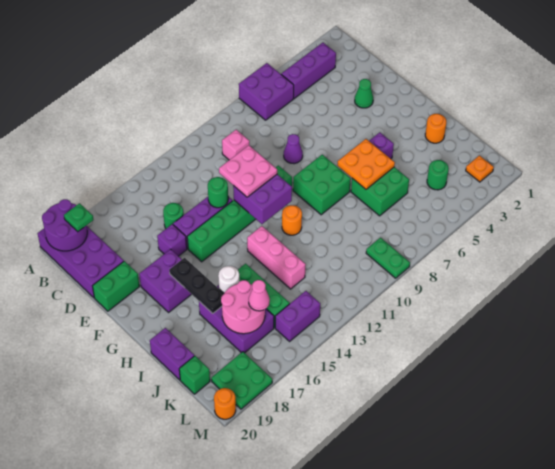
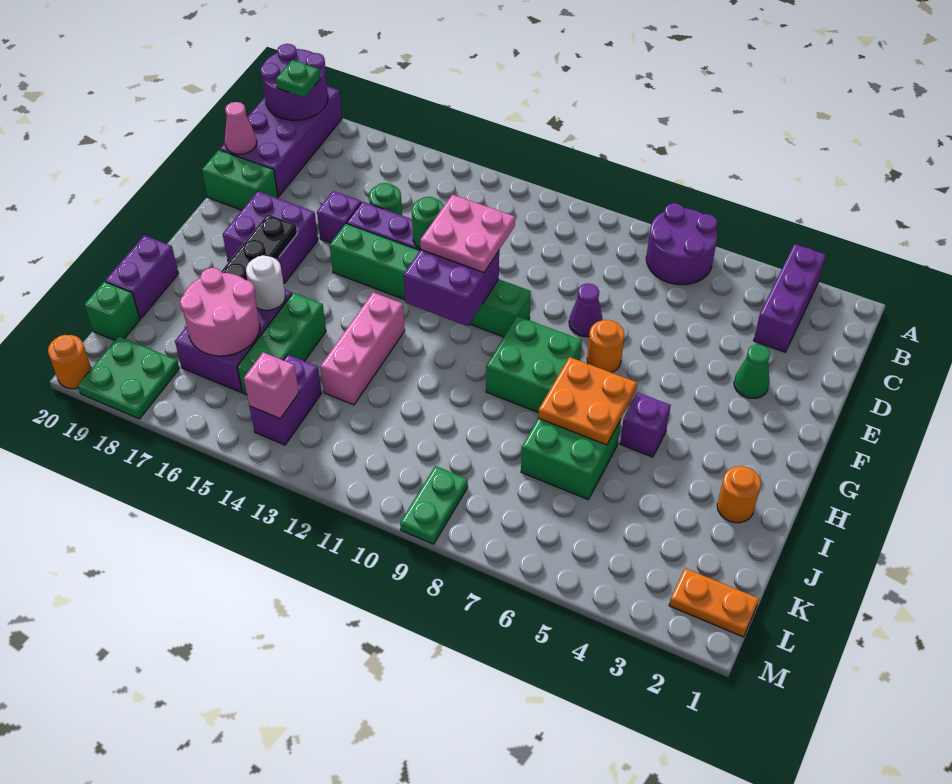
purple brick A6:B7 level 1 -> purple round brick A6:B7 level 1
purple brick B3:B5 level 1 -> purple brick A3:C3 level 1
pink brick C10 level 1 -> pink brick L14 level 2
orange round brick H11 level 1 -> orange round brick F7 level 1
green round brick K4 level 1 -> none
pink cone K16 level 3 -> pink cone D20 level 2
orange plate L2 level 1 -> orange plate L1:L2 level 1
purple brick L14:L15 level 1 -> purple brick K14:L14 level 1

